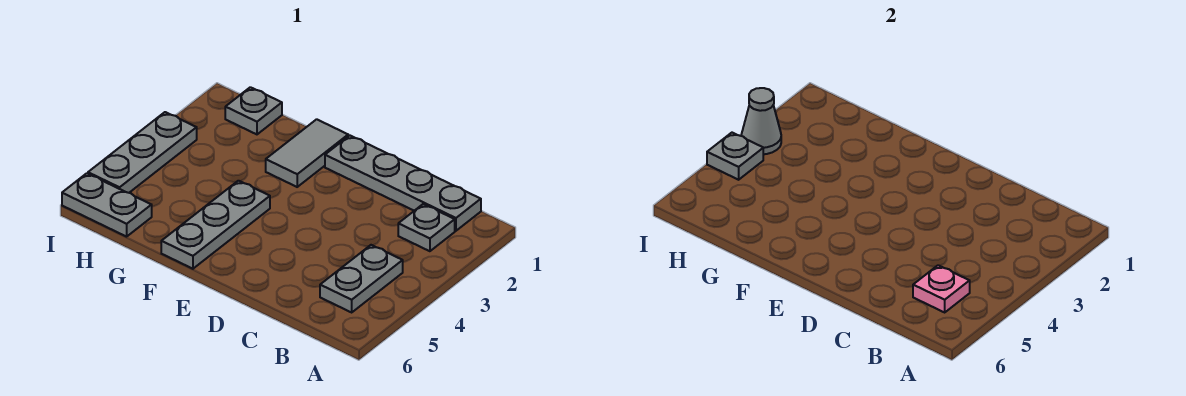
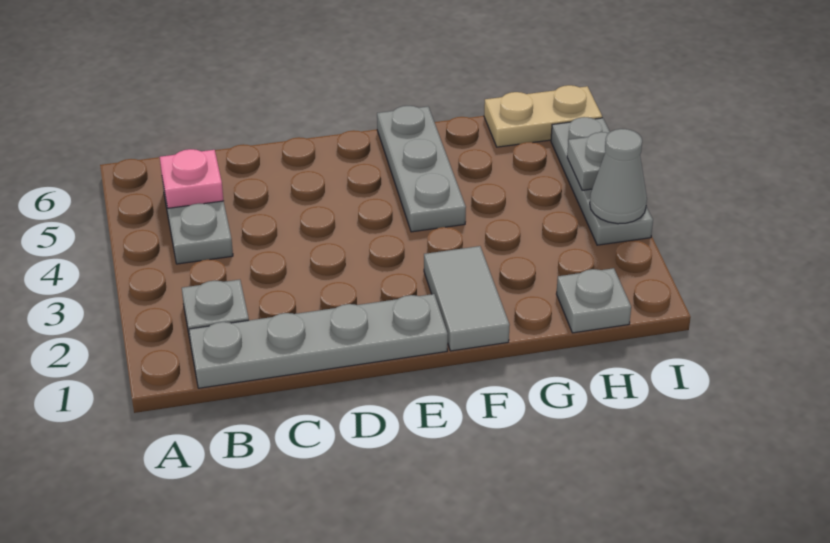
grey plate H6:I6 level 1 -> tan plate H6:I6 level 1

